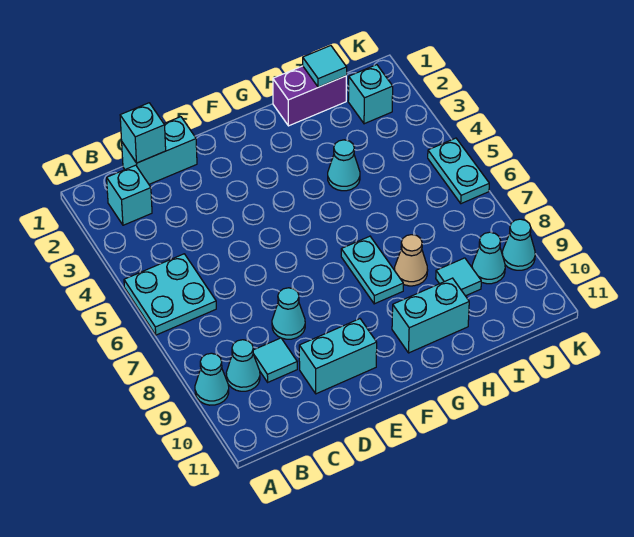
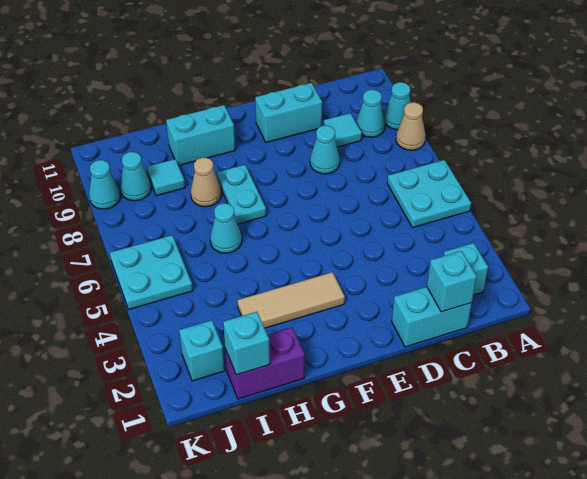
none -> tan cone A8 level 1
none -> tan tile F3:H3 level 1
cyan cone H4 level 1 -> cyan cone H6 level 1
cyan tile I1 level 2 -> cyan brick I1 level 2
cyan plate K5:K6 level 1 -> cyan plate J5:K6 level 1

